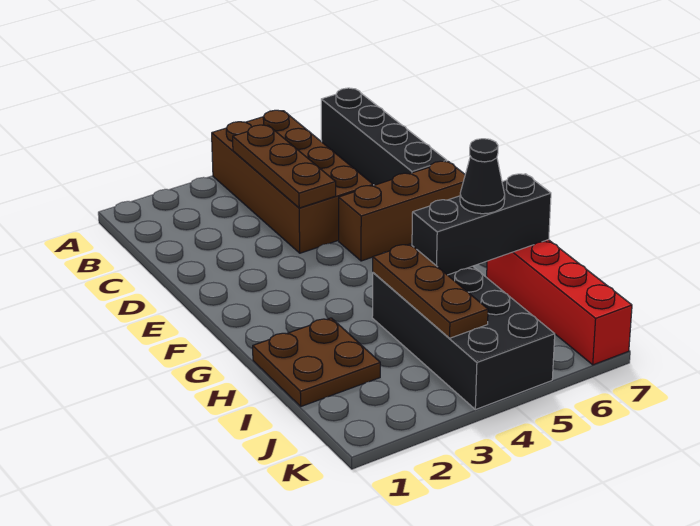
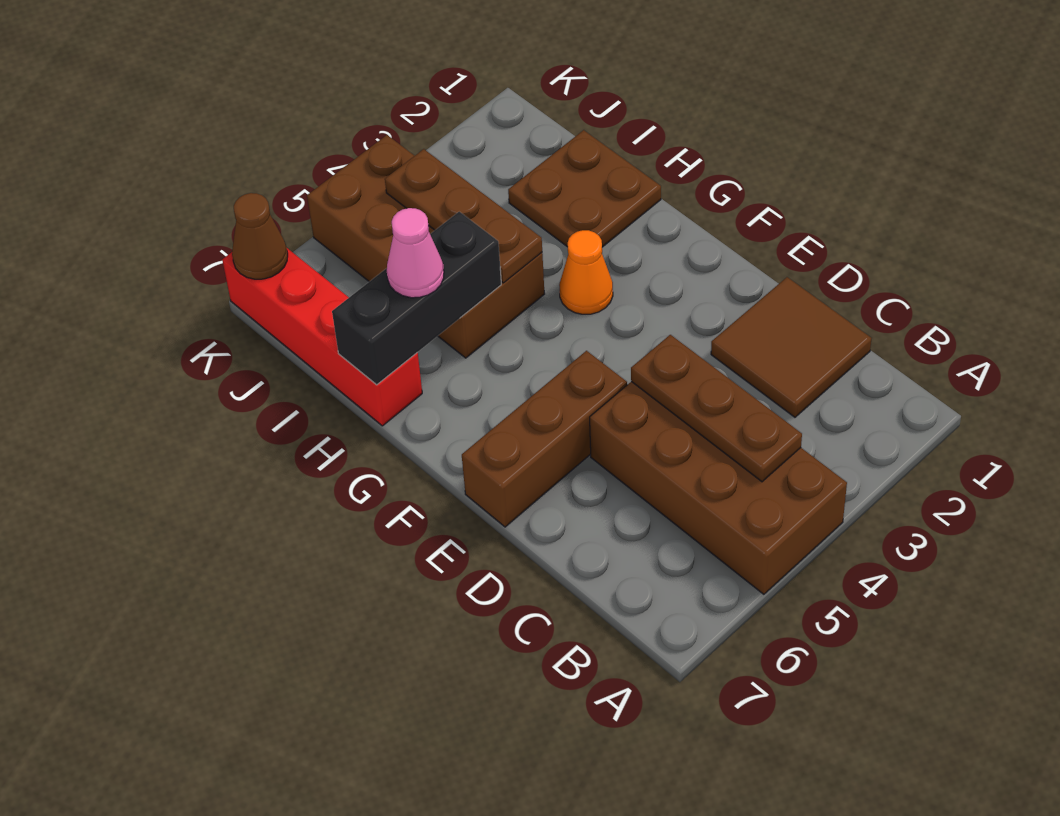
black brick A7:D7 level 1 -> none
none -> brown tile C1:D2 level 1
none -> orange cone G3 level 1
black brick H4:K5 level 1 -> brown brick H4:K5 level 1
black cone H6 level 3 -> pink cone H6 level 3
none -> brown cone K7 level 2

